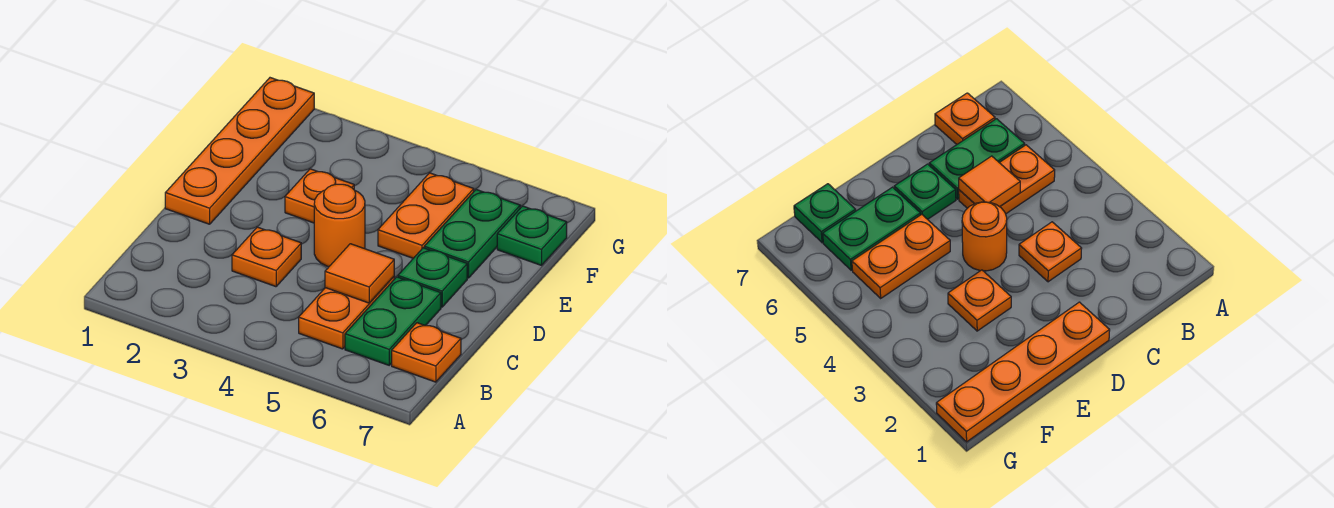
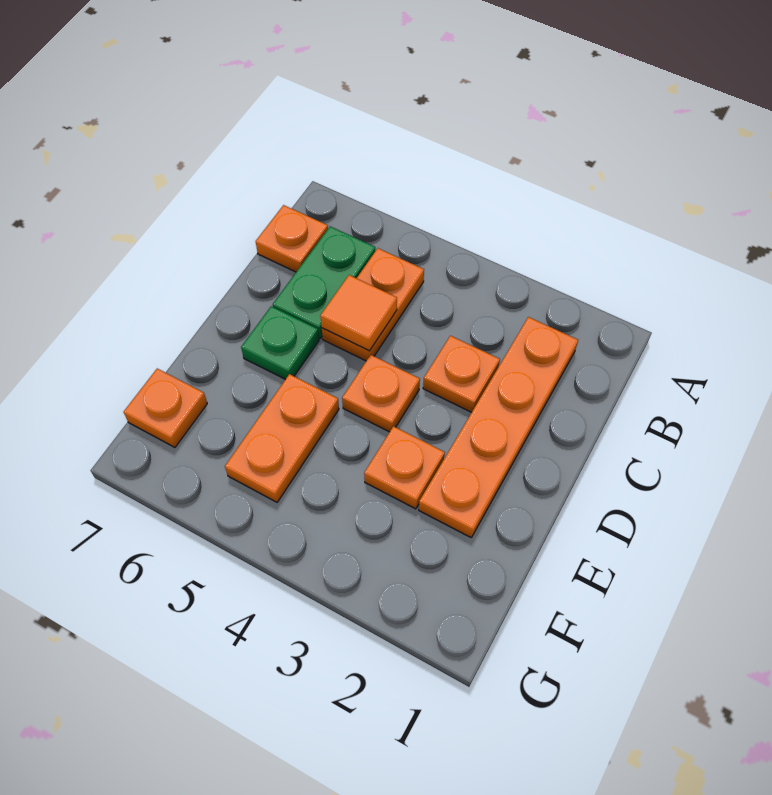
orange plate D1:G1 level 1 -> orange plate B2:E2 level 1
orange round brick D4 level 1 -> orange plate D4 level 1
green plate E6:F6 level 1 -> none
green plate F7 level 1 -> orange plate F7 level 1

